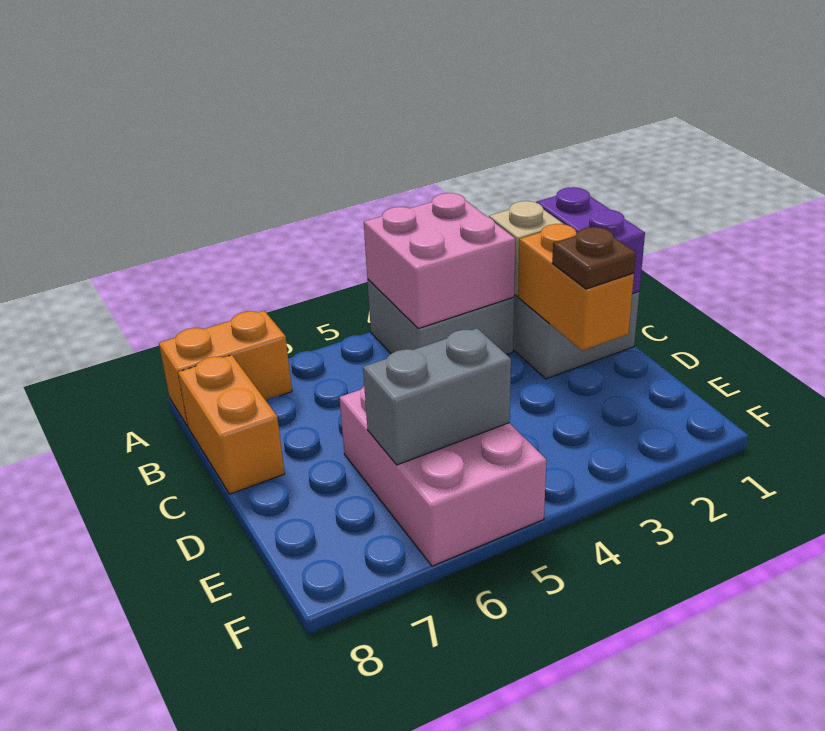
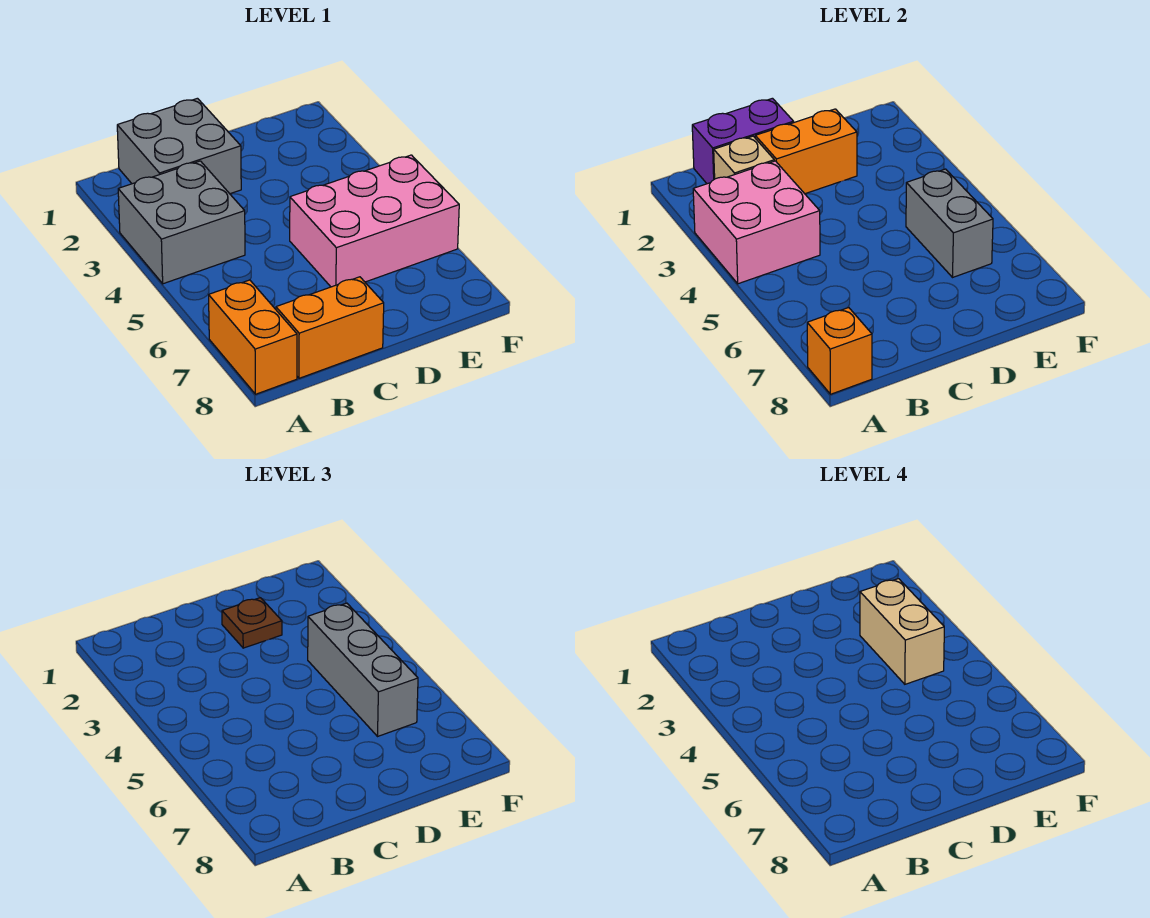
none -> orange brick A8 level 2
none -> tan brick E3:E4 level 4
none -> grey brick E4:E6 level 3

